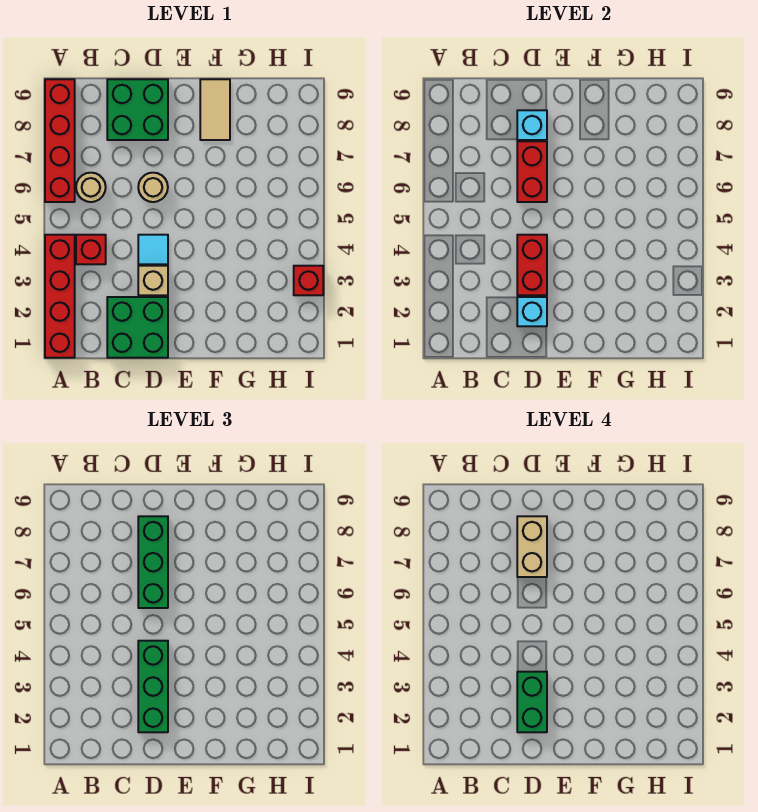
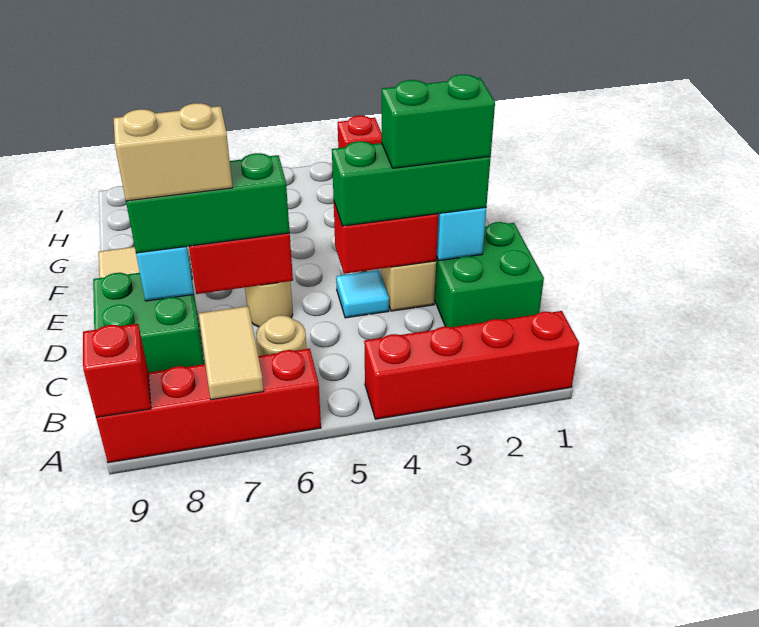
none -> tan tile A7:B7 level 2
red brick B4 level 1 -> red brick A9 level 2

